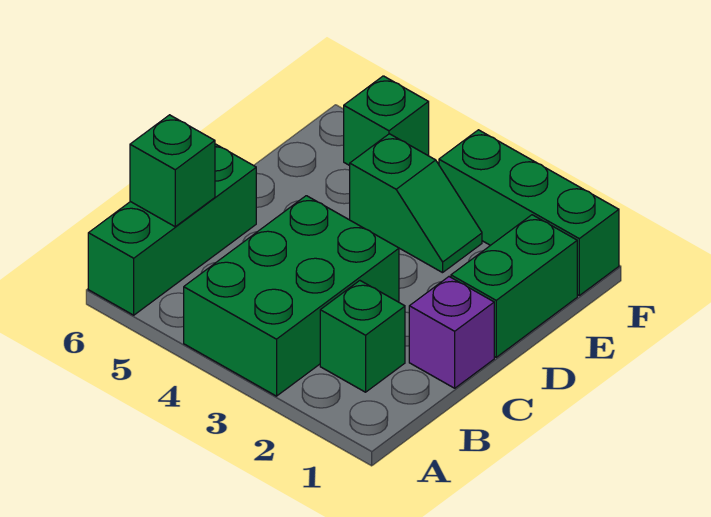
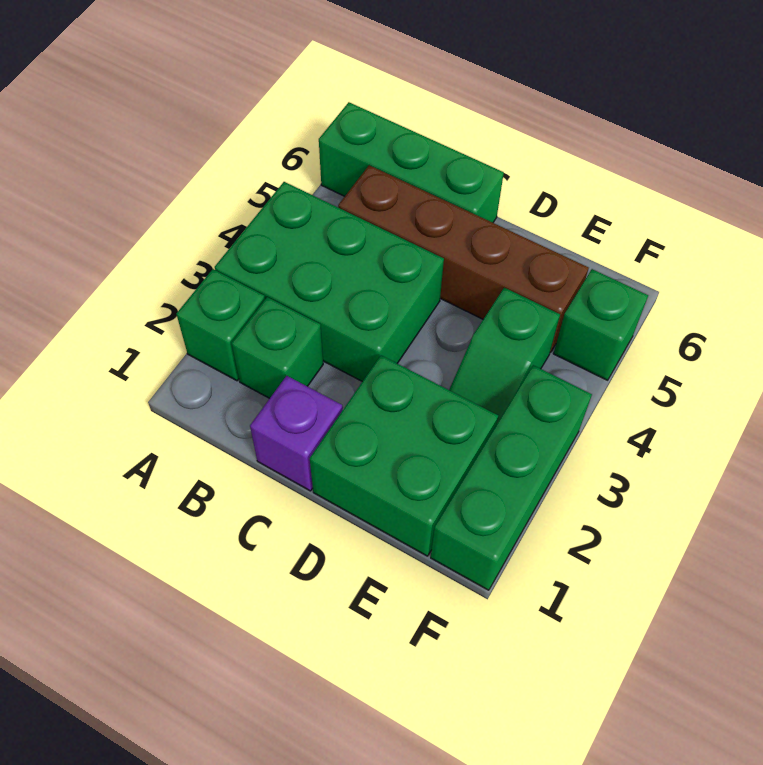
none -> brown brick B5:E5 level 1
green brick B6 level 2 -> green brick A2 level 1
green brick D1:E1 level 1 -> green brick D1:E2 level 1

